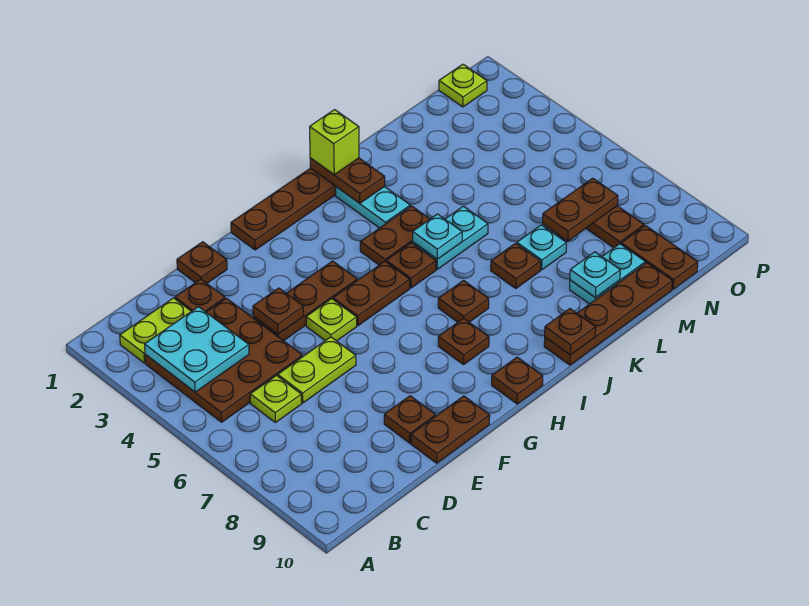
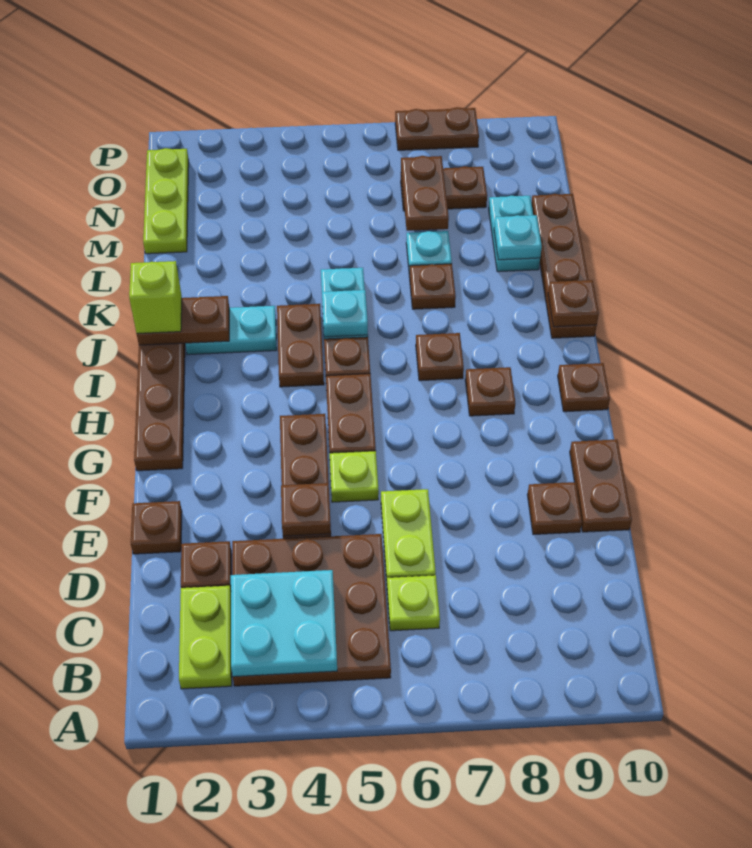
brown plate N9:N10 level 1 -> brown plate P7:P8 level 1
lime plate O1 level 1 -> lime plate M1:O1 level 1

